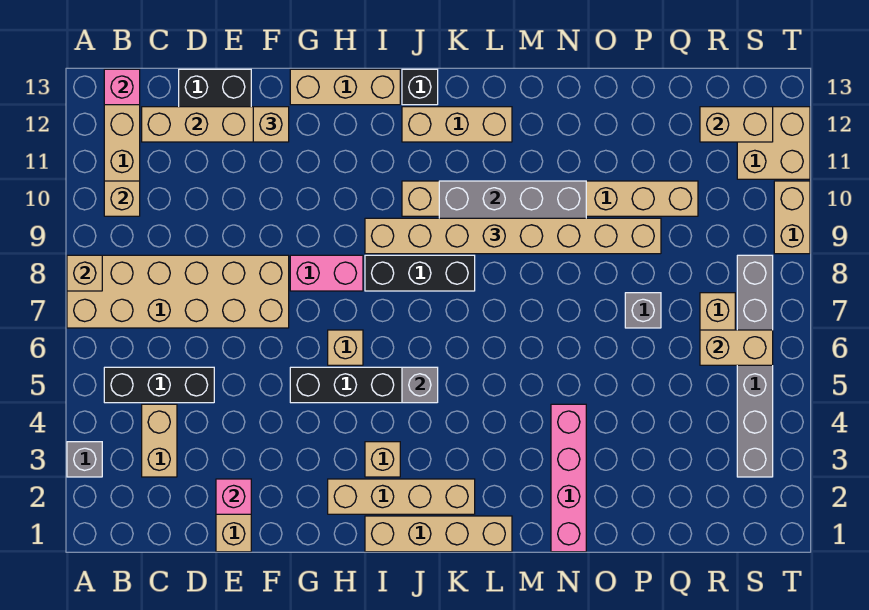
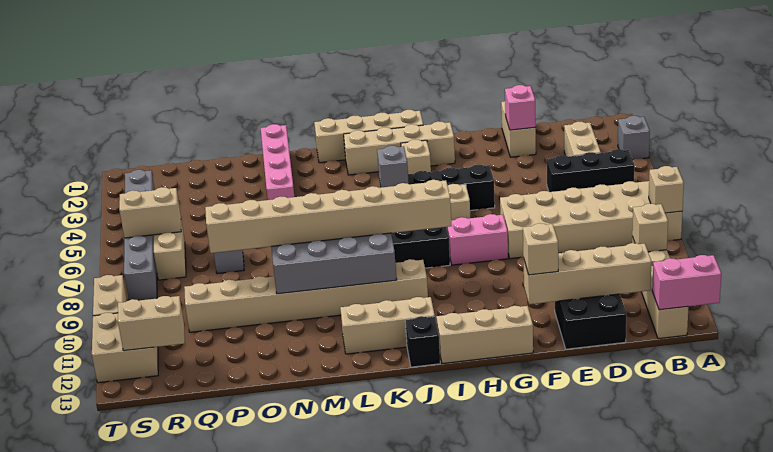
pink brick B13 level 2 -> pink brick A13:B13 level 2

